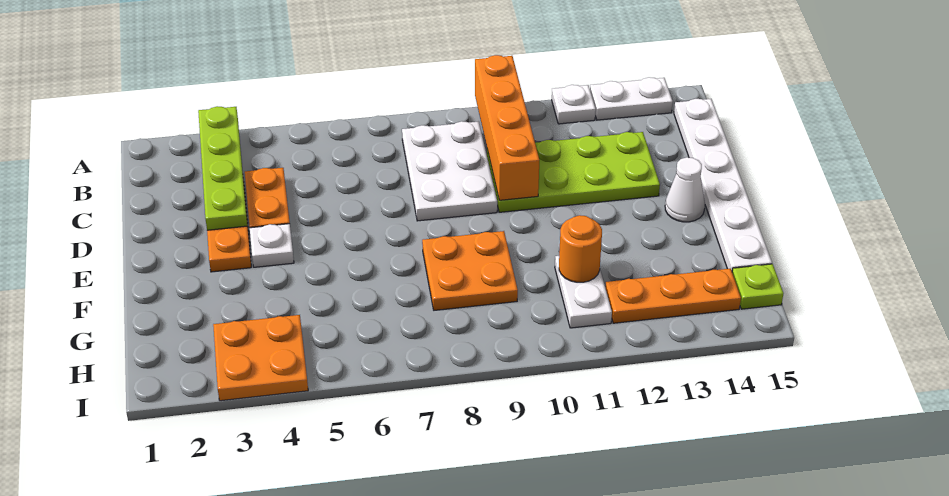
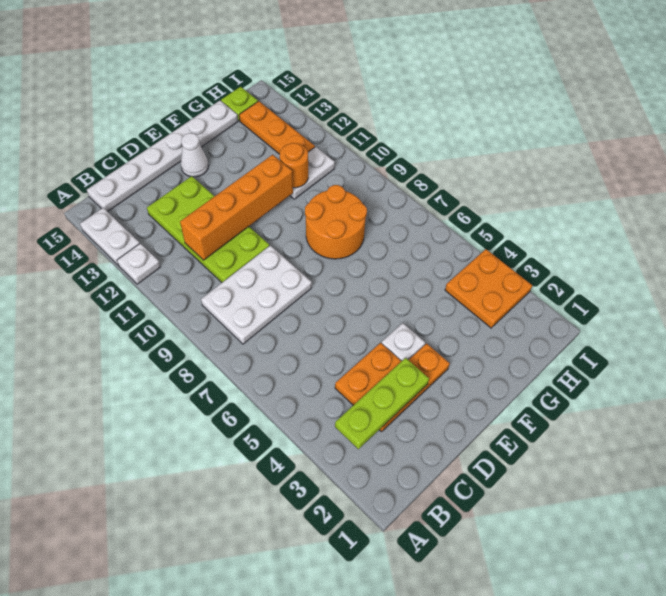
lime plate A3:D3 level 2 -> lime plate B3:D3 level 2
orange brick A10:D10 level 2 -> orange brick C11:F11 level 2
orange plate F8:G9 level 1 -> orange round brick F8:G9 level 1

